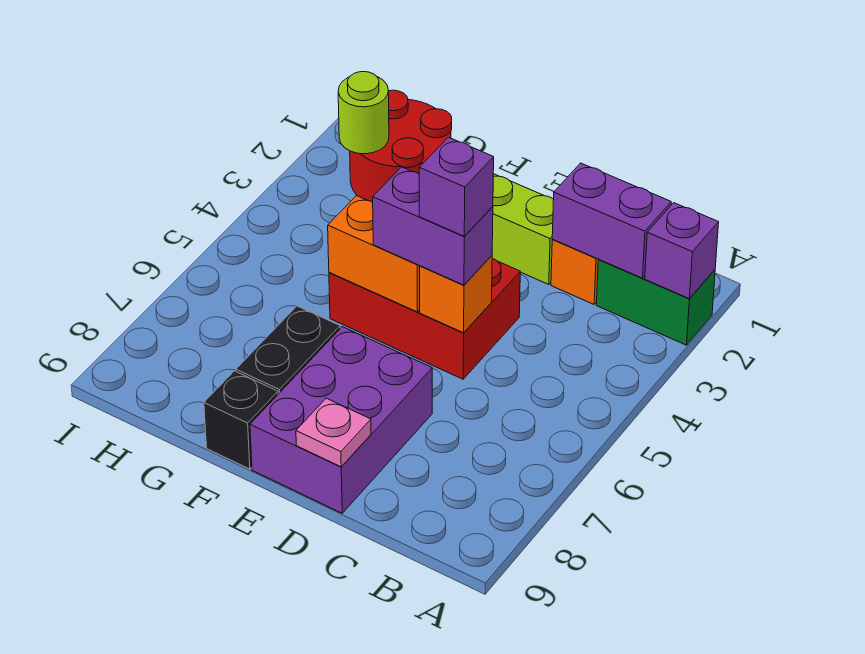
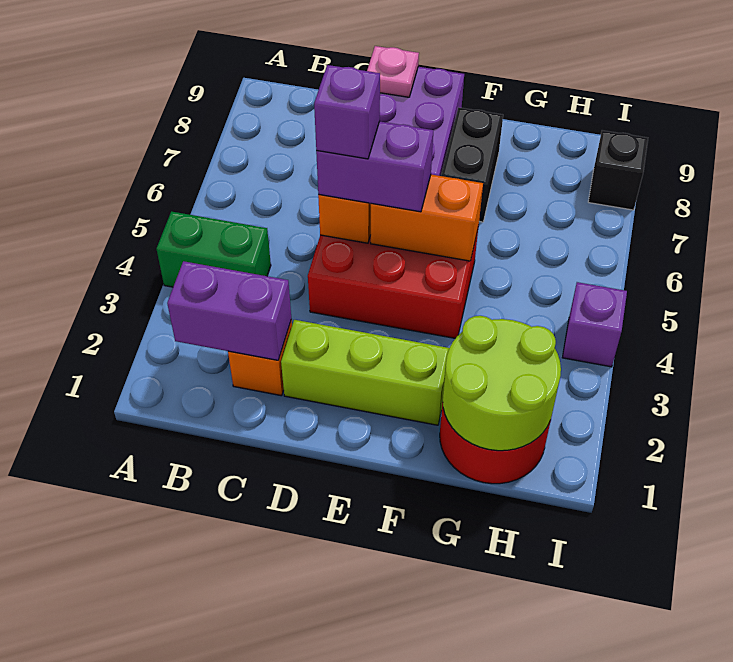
green brick A2:B2 level 1 -> green brick A4:B4 level 1
purple brick A2 level 2 -> purple brick I4 level 1
black brick F9 level 1 -> black brick I8 level 1
lime round brick H2 level 2 -> lime round brick G1:H2 level 2

